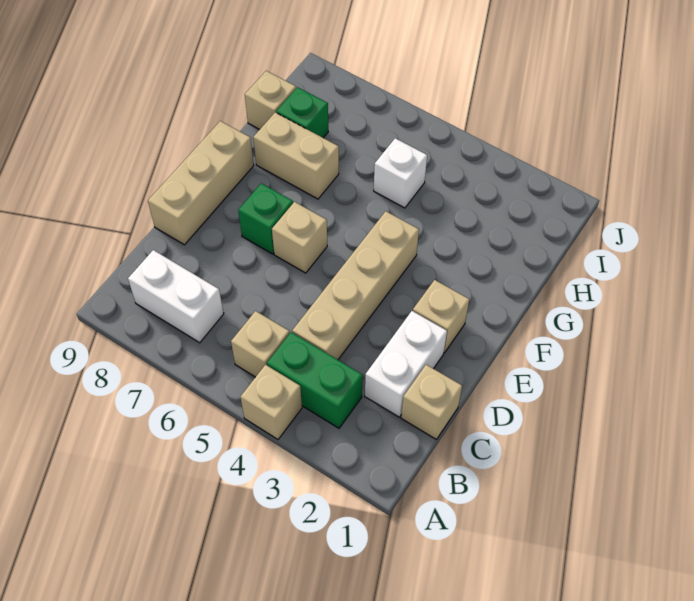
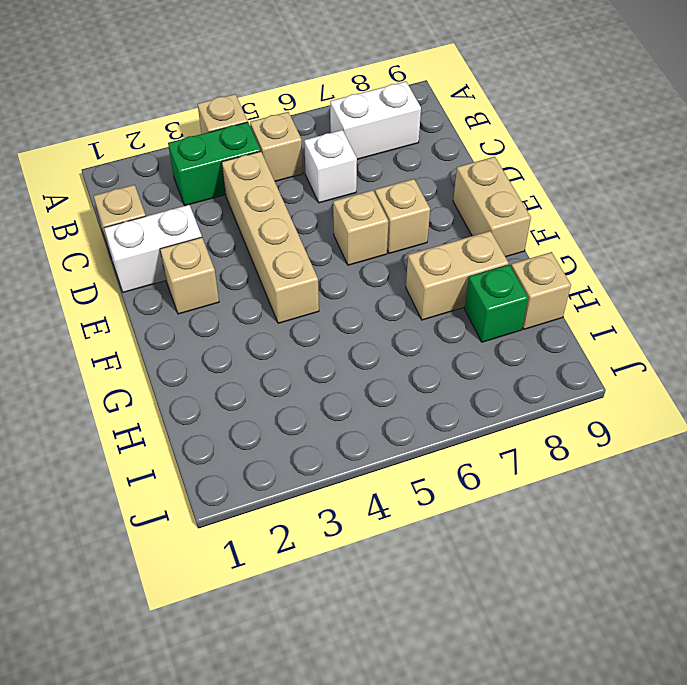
white brick C2:D2 level 1 -> white brick D1:D2 level 1
tan brick D9:F9 level 1 -> tan brick E9:F9 level 1
green brick E7 level 1 -> tan brick E7 level 1
white brick H5 level 1 -> white brick C6 level 1

